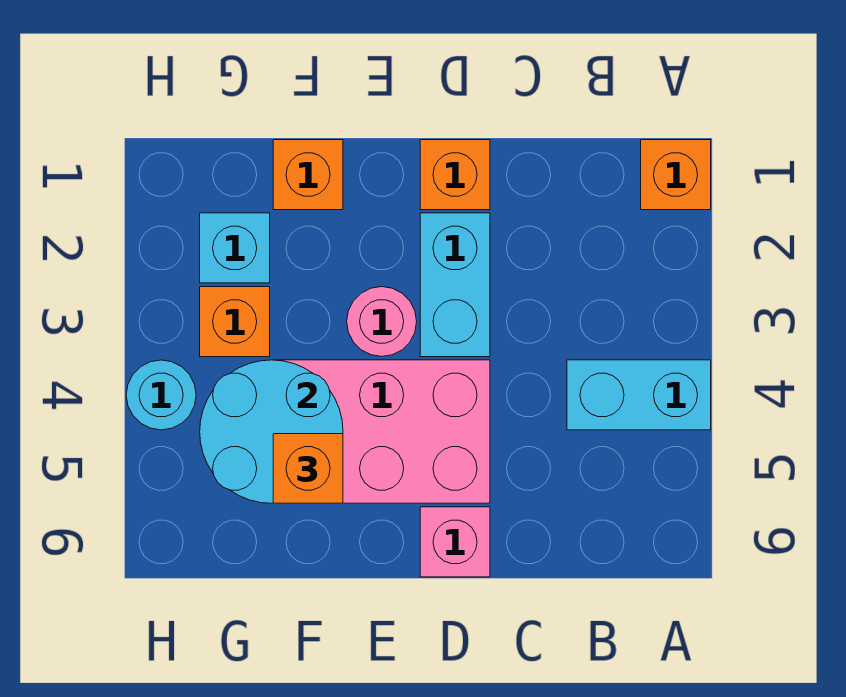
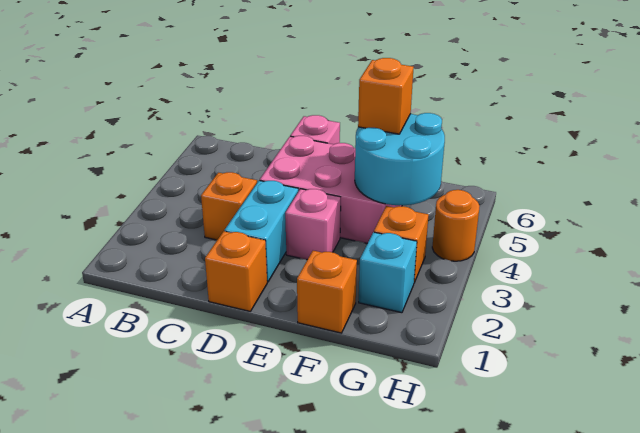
orange brick A1 level 1 -> orange brick C3 level 1
cyan brick A4:B4 level 1 -> none
pink round brick E3 level 1 -> pink brick E3 level 1
cyan round brick H4 level 1 -> orange round brick H4 level 1

